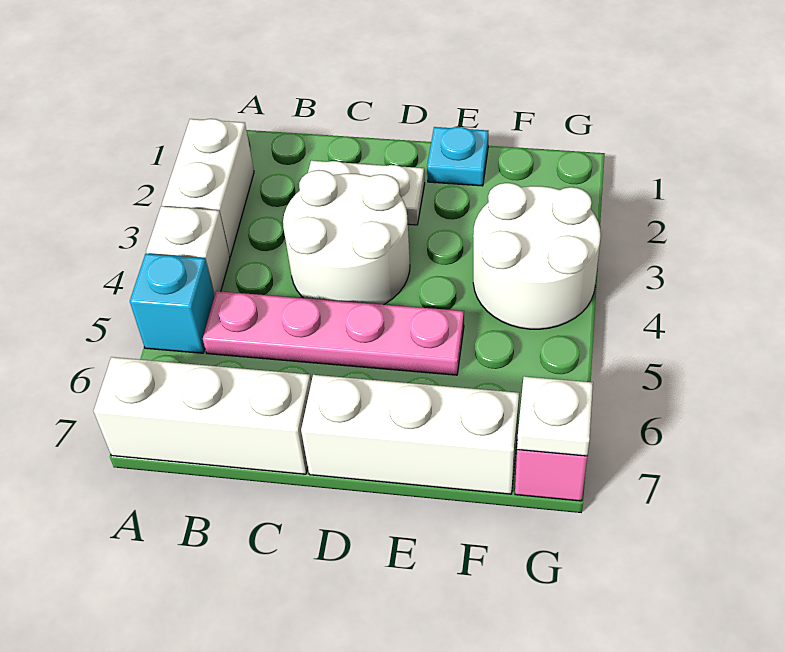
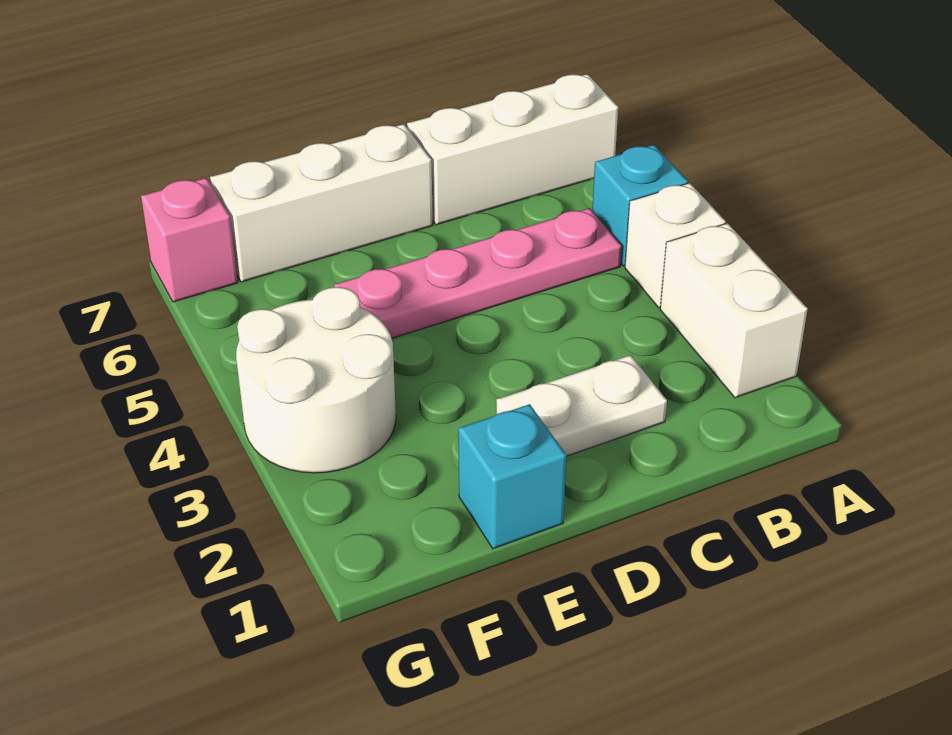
white round brick C3:D4 level 1 -> none
cyan plate E1 level 1 -> cyan brick E1 level 1
white plate G7 level 2 -> none

